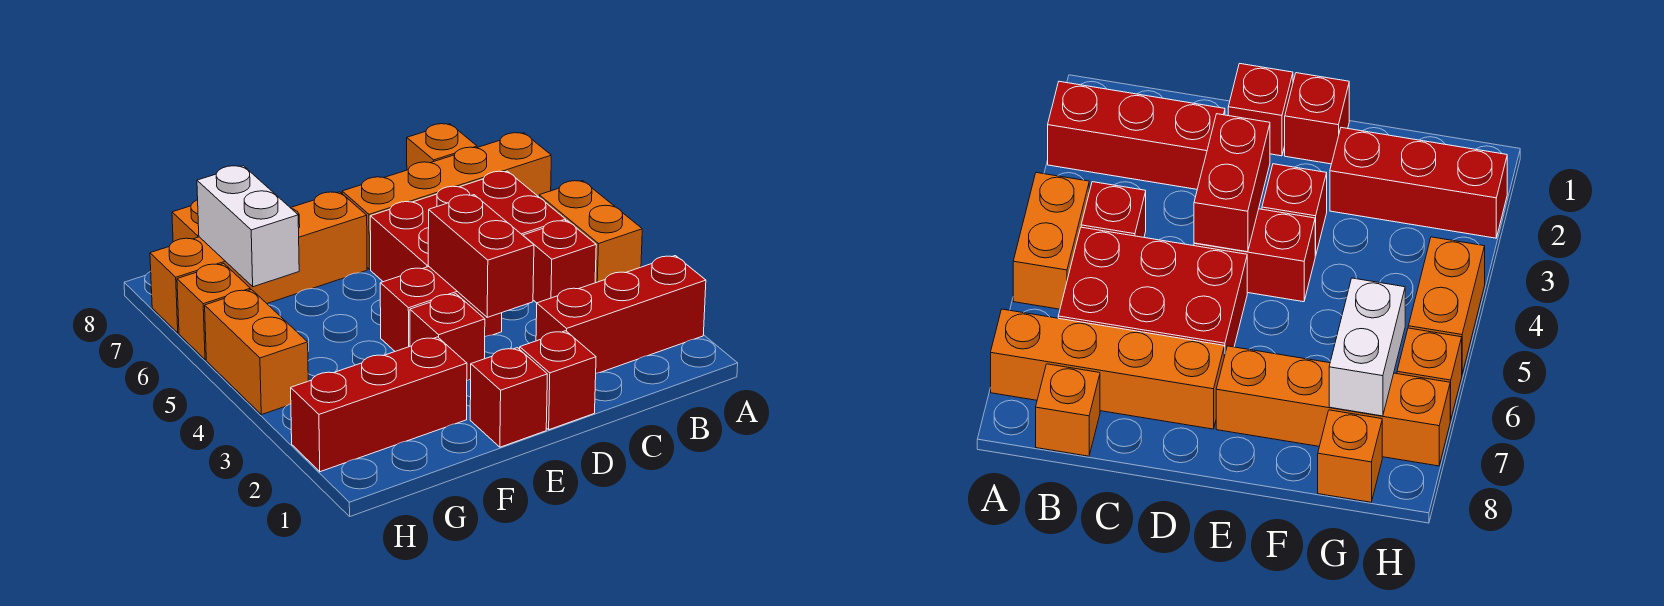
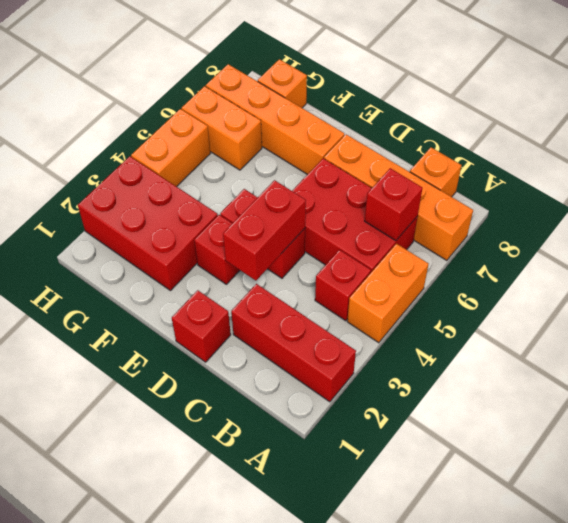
red brick E1 level 1 -> red brick B6 level 2
red brick F2:H2 level 1 -> red brick F2:H3 level 1
white brick G6:G7 level 2 -> none
orange brick H6 level 1 -> orange brick G6:H6 level 1

